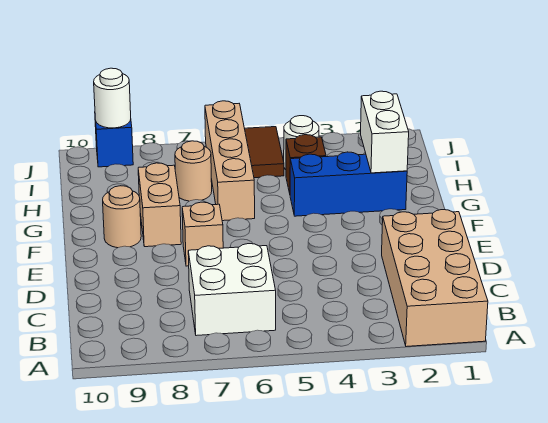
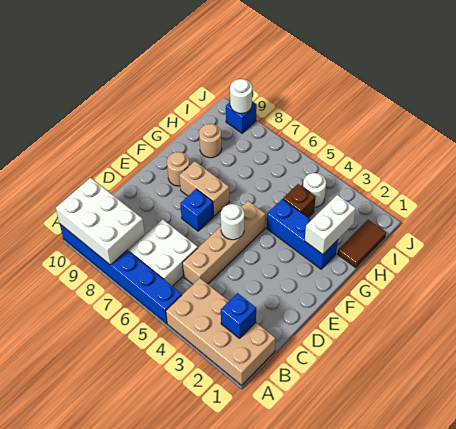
tan brick A1:D2 level 1 -> tan brick A1:B4 level 1
none -> blue brick A5:A10 level 1
none -> white brick A8:B10 level 2
none -> blue brick B2 level 2
none -> white round brick E5 level 2
tan brick E7 level 1 -> blue brick E7 level 1
tan brick F8:G8 level 1 -> tan brick F7:F8 level 1
tan brick G6:J6 level 1 -> tan brick C5:F5 level 1
tan round brick H7 level 1 -> tan round brick H9 level 1
brown tile I5:J5 level 1 -> brown tile H1:I1 level 1

